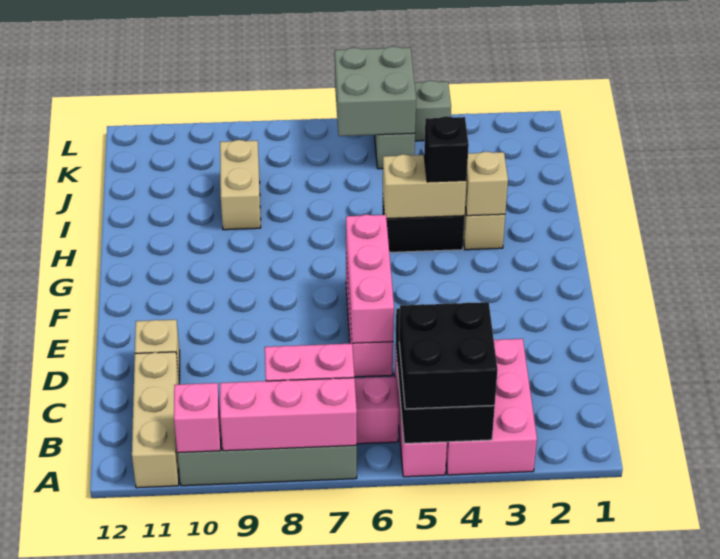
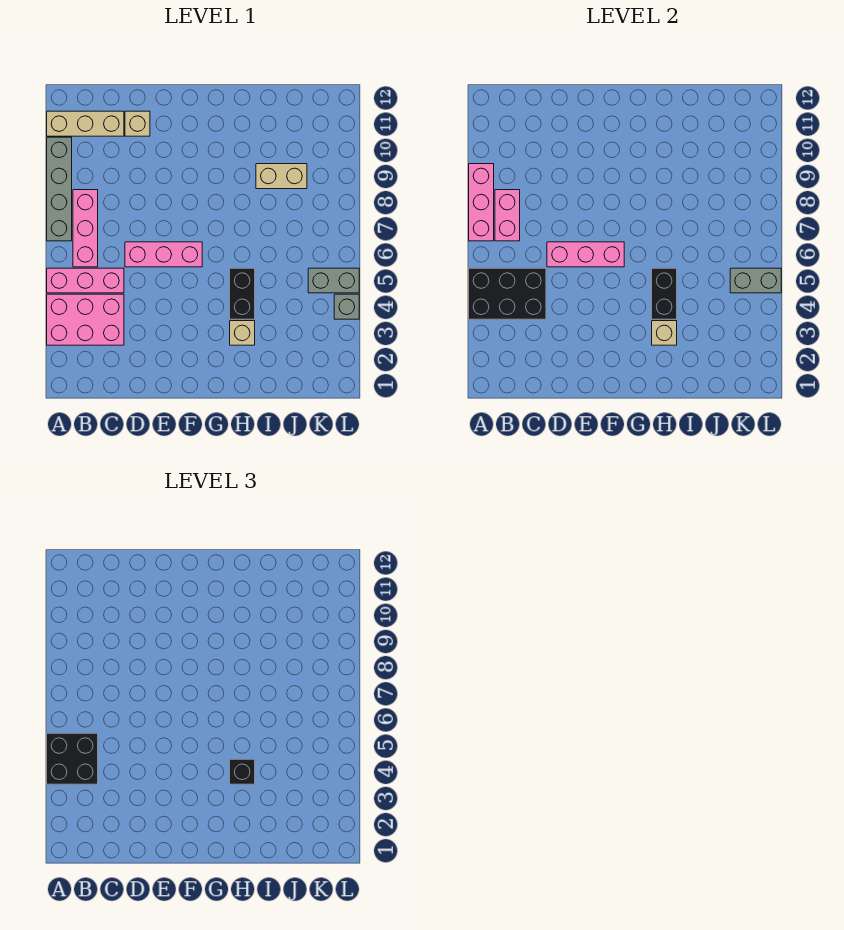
pink brick A10 level 2 -> none
tan brick H4:H5 level 2 -> black brick H4:H5 level 2
grey brick K5:L6 level 2 -> grey brick K5:L5 level 2

